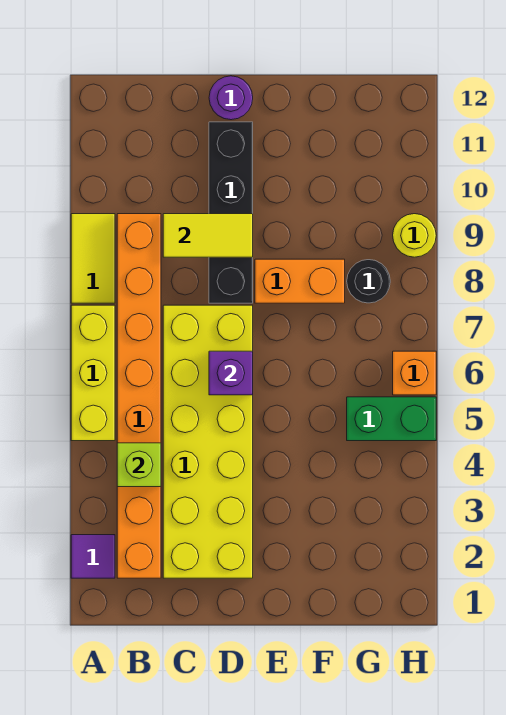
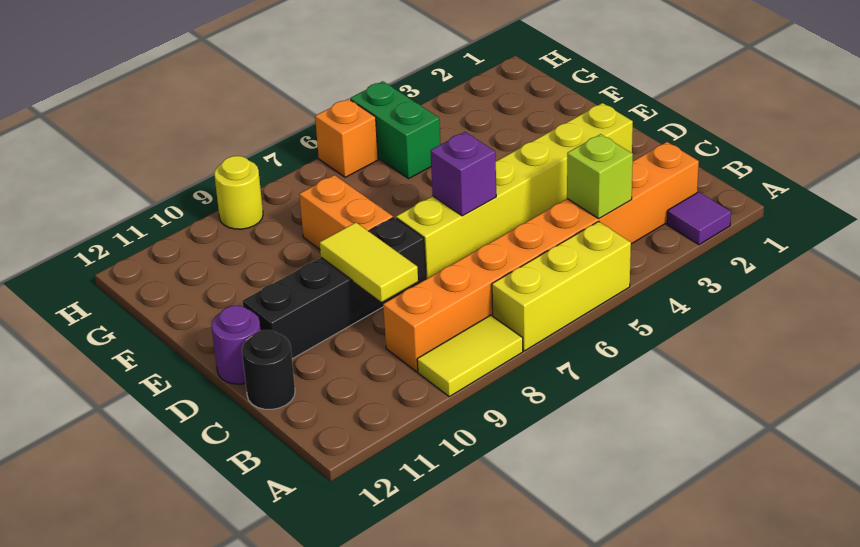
yellow brick C2:D7 level 1 -> yellow brick D2:D7 level 1
black round brick G8 level 1 -> black round brick C12 level 1

